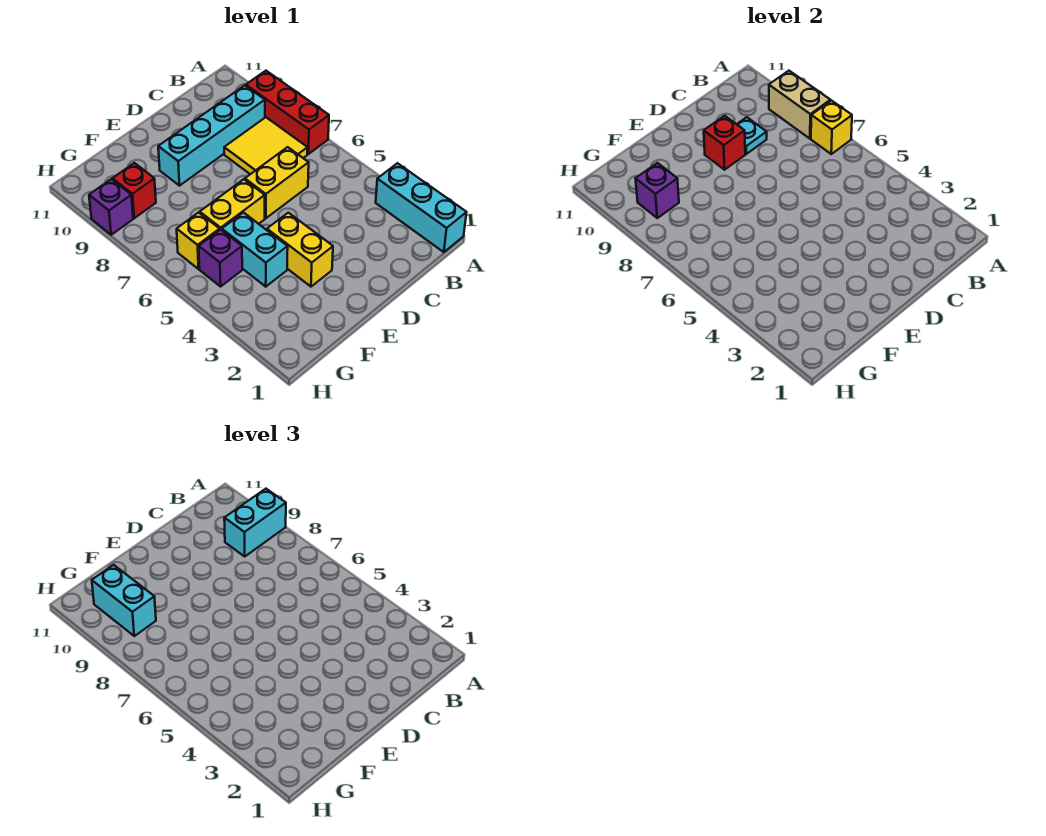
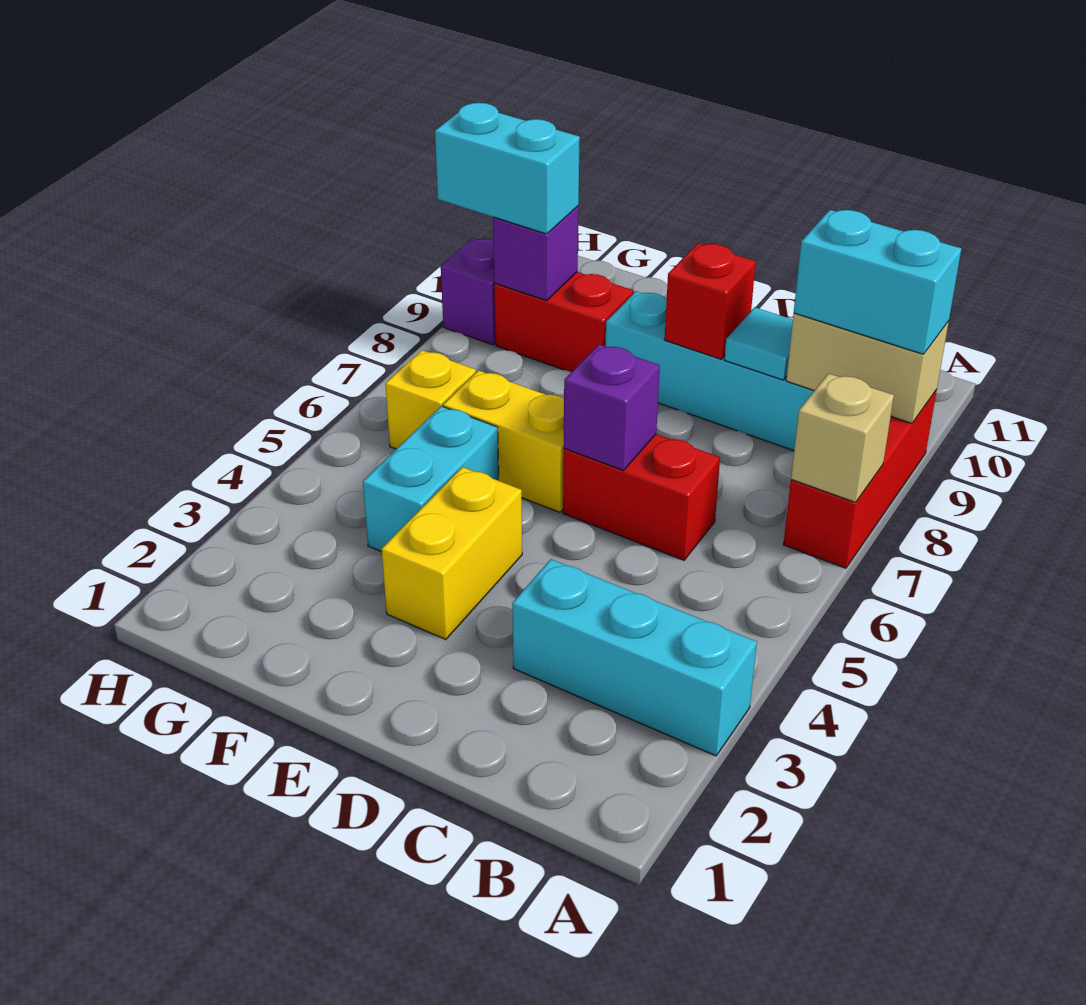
cyan brick A1:A3 level 1 -> cyan brick A3:C3 level 1
yellow brick A7 level 2 -> tan brick A7 level 2
tan brick A8:A9 level 2 -> tan brick A9:B9 level 2
yellow tile B7:C8 level 1 -> none
yellow brick C6:D6 level 1 -> red brick C6:D6 level 1
cyan plate C9 level 2 -> cyan tile C9 level 2
purple brick G5 level 1 -> purple brick D6 level 2
red brick G9 level 1 -> red brick F9:G9 level 1
cyan brick G9:G10 level 3 -> cyan brick G9:H9 level 3

